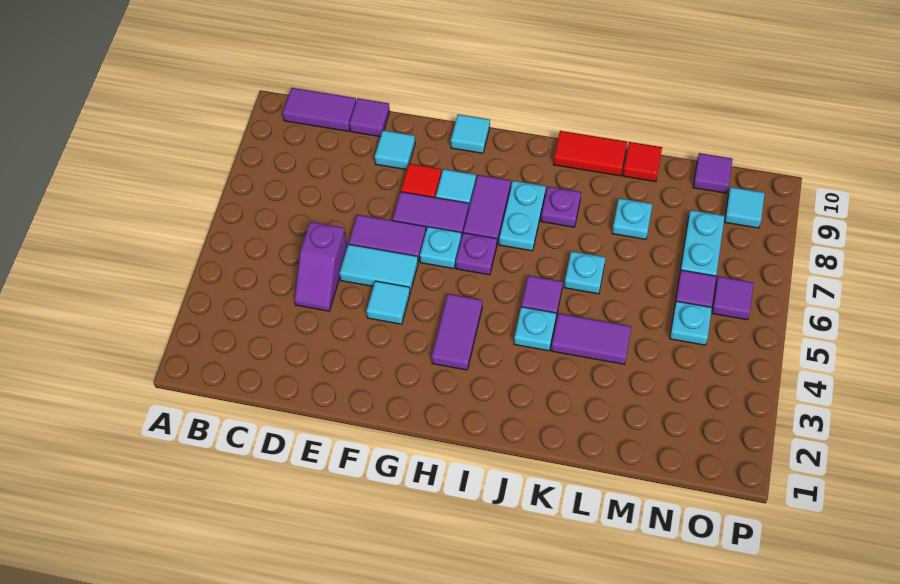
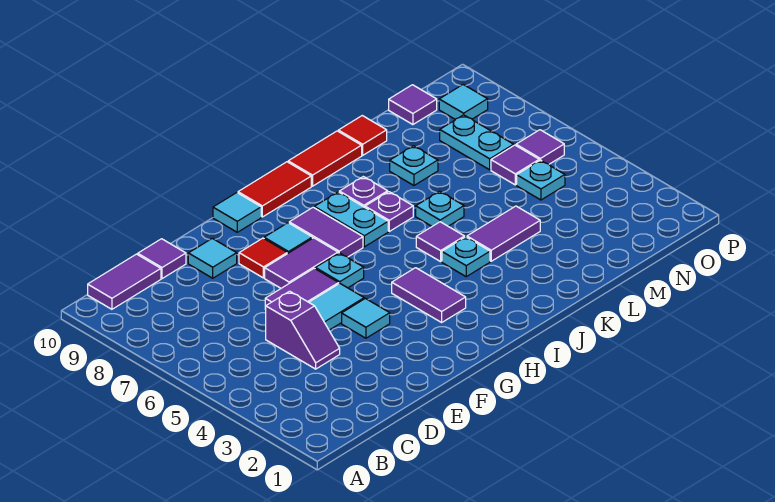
purple plate H6 level 1 -> purple plate J7 level 1
none -> red tile H10:I10 level 1

